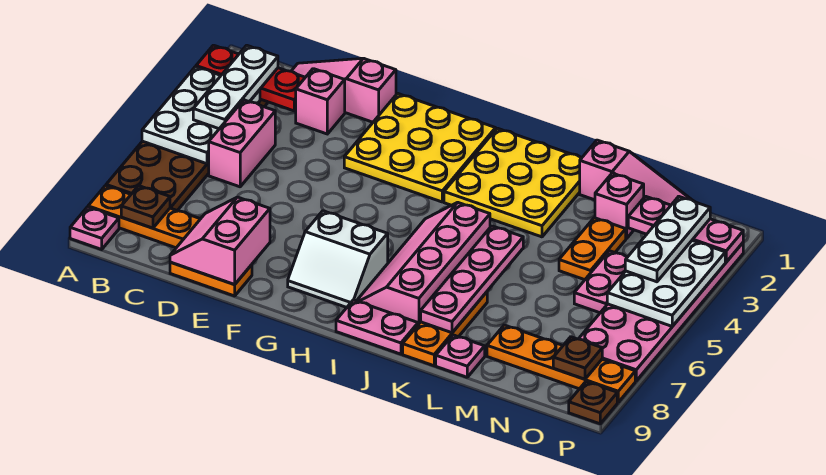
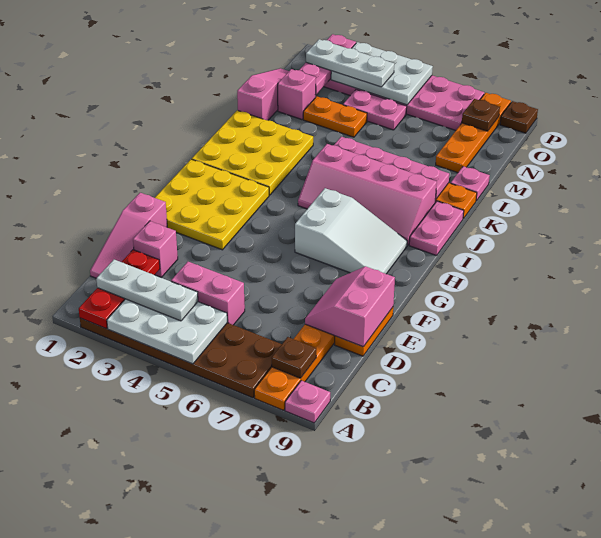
pink slope D8:E9 level 2 top E -> pink slope D8:E9 level 2 top 9
white slope G7:H8 level 1 top 7 -> white slope G6:H8 level 1 top 6

